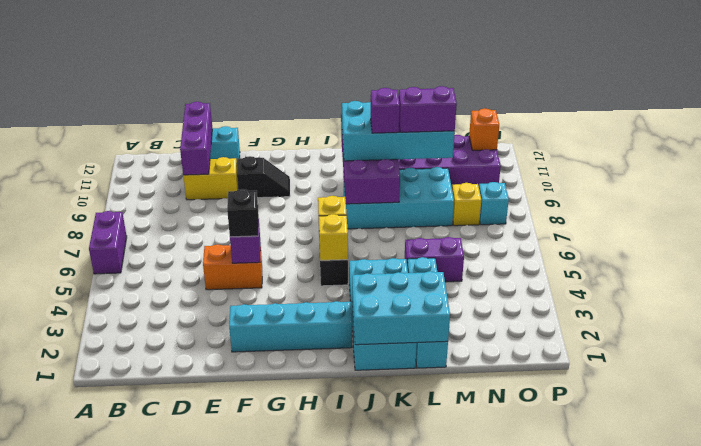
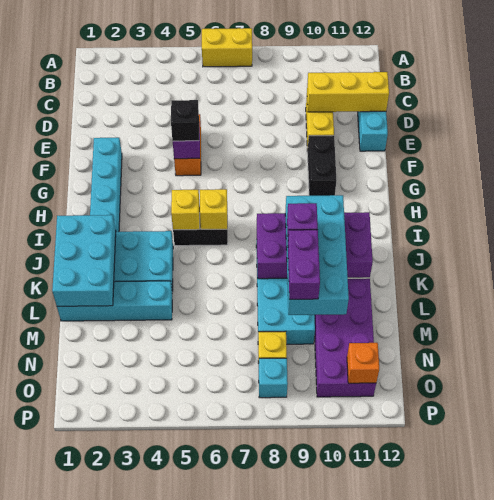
purple brick A6:A7 level 1 -> yellow brick A6:A7 level 1
purple brick D10:D12 level 2 -> yellow brick D10:D12 level 2
black slope F10:G10 level 1 top F -> black brick F10:G10 level 1
purple brick L5:M5 level 1 -> none

